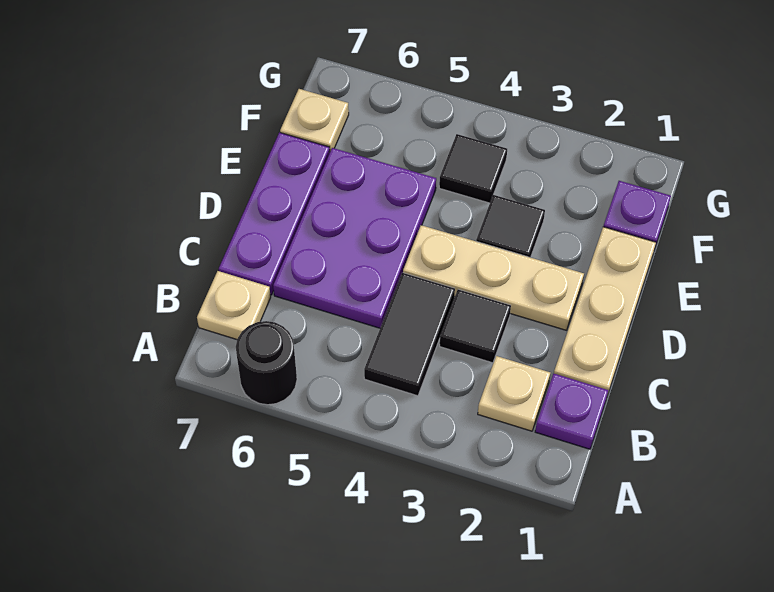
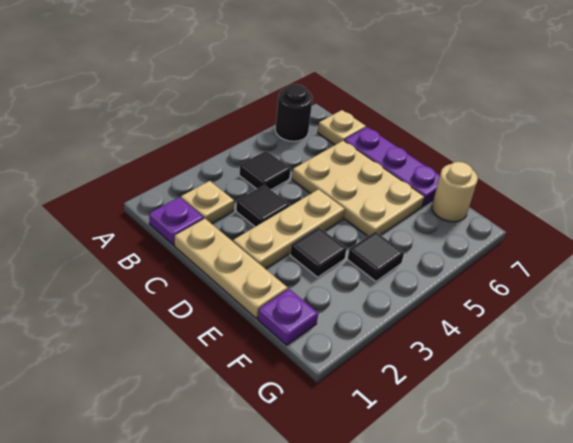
black tile B4:C4 level 1 -> black tile B4 level 1
purple plate C5:E6 level 1 -> tan plate C5:E6 level 1
tan plate F7 level 1 -> tan round brick F7 level 1

